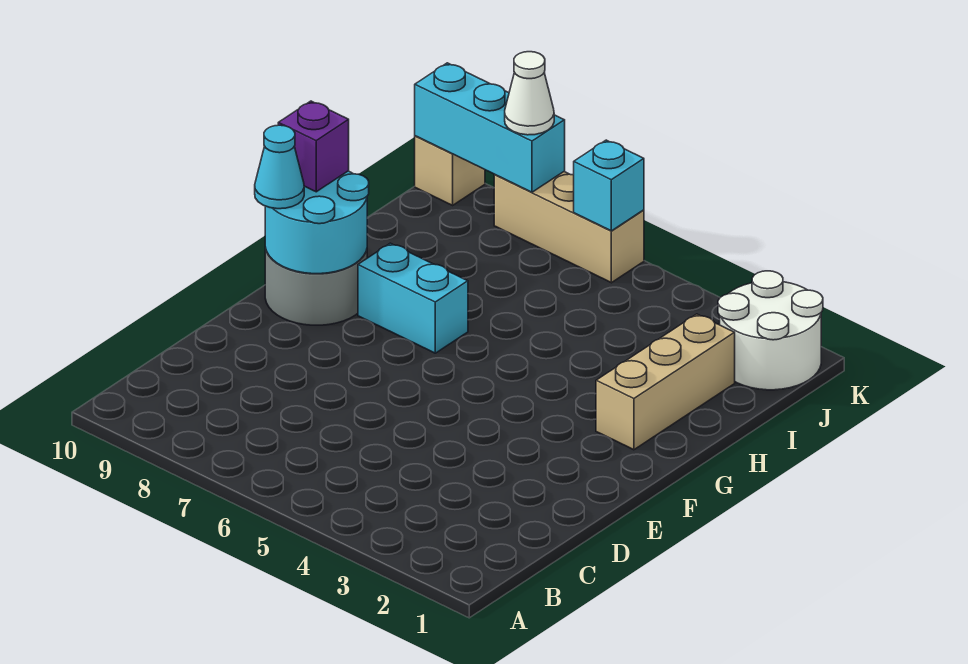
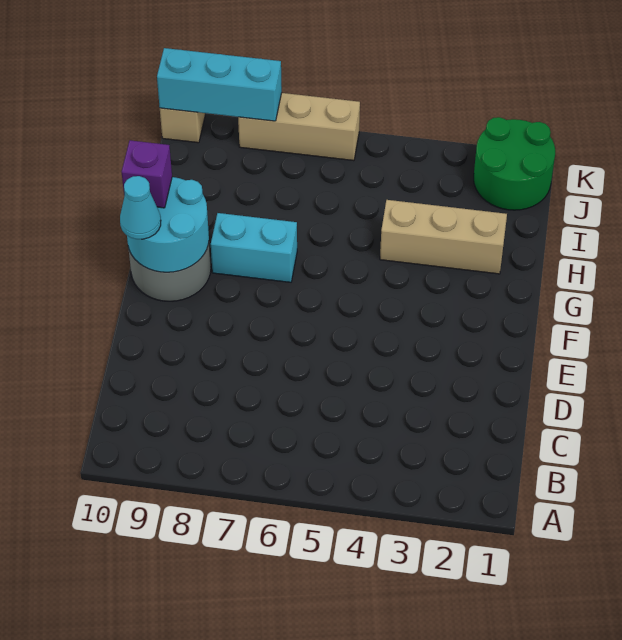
tan brick G2:I2 level 1 -> tan brick H2:H4 level 1
white round brick J1:K2 level 1 -> green round brick J1:K2 level 1
cyan brick K6 level 2 -> none
white cone K8 level 3 -> none

